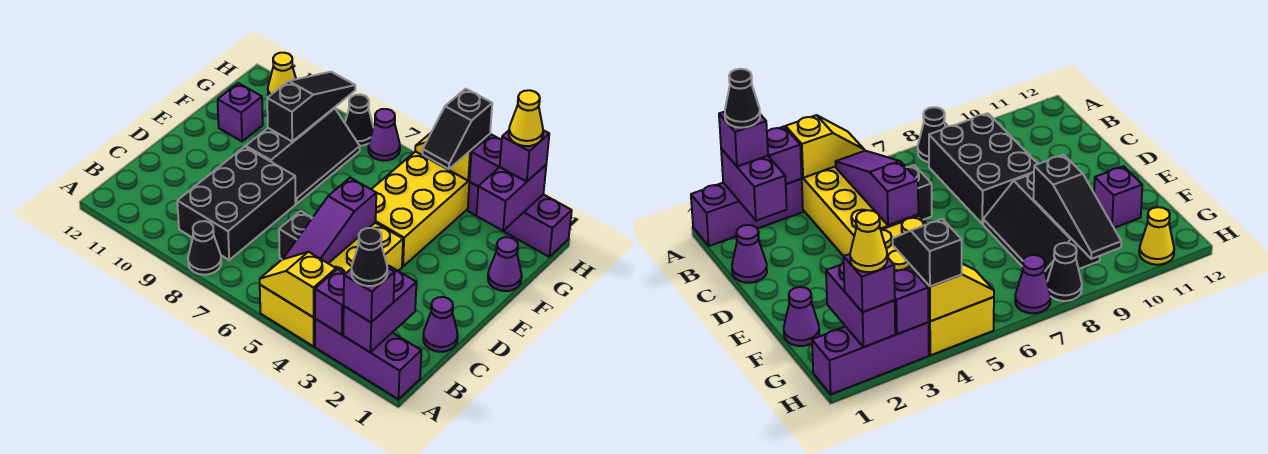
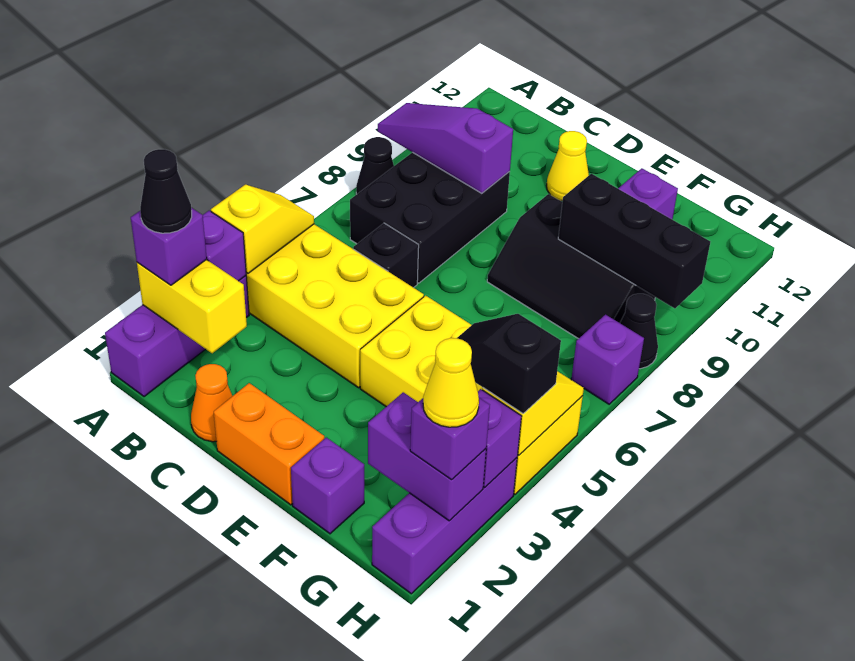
purple brick A2:B2 level 2 -> yellow brick A2:B2 level 2
purple slope B5:D5 level 2 top D -> purple slope A9:C9 level 2 top C
black brick B8:D9 level 1 -> black brick B7:C9 level 1
purple cone C1 level 1 -> orange cone C1 level 1
none -> orange brick D1:E1 level 1
purple cone F1 level 1 -> purple brick F1 level 1
black slope F9:H9 level 2 top F -> black brick F9:H9 level 2
purple cone H7 level 1 -> purple brick H7 level 1
yellow cone H11 level 1 -> yellow cone D11 level 1

